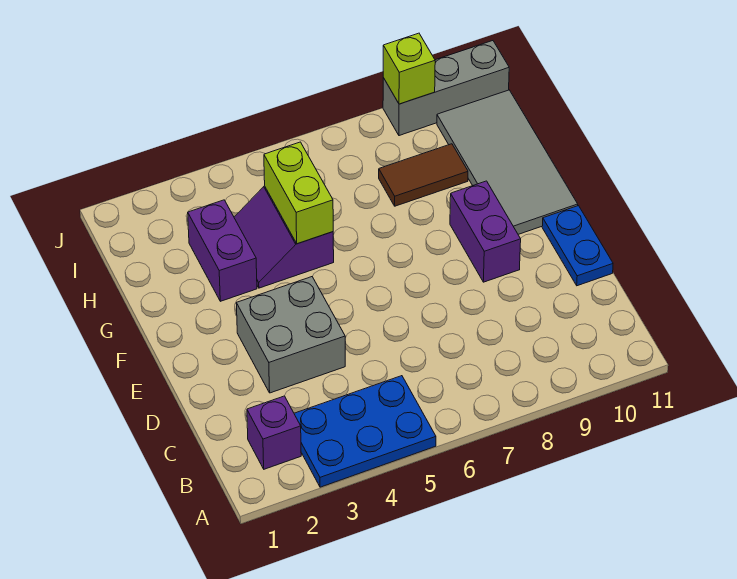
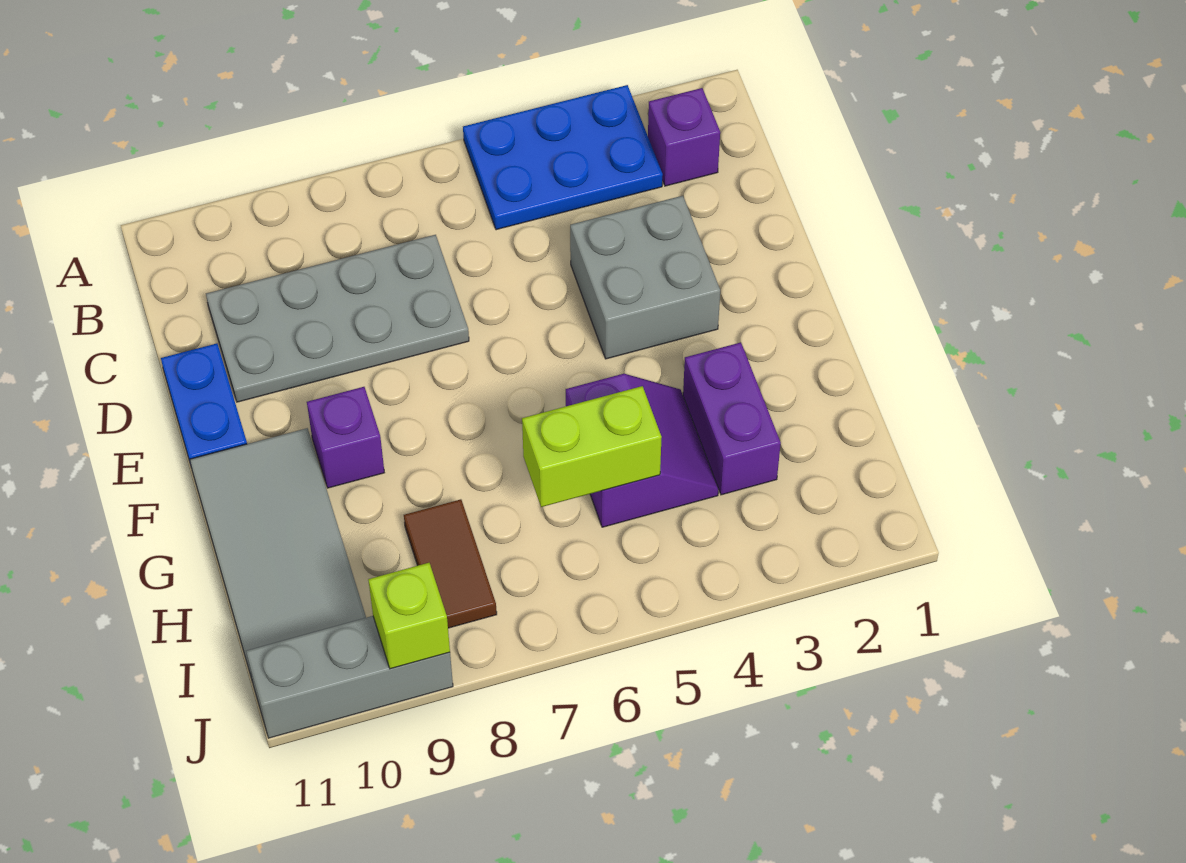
none -> grey plate C7:D10 level 1
purple brick E9:F9 level 1 -> purple brick F9 level 1
lime brick G5:H5 level 2 -> lime brick H5:H6 level 2
brown tile H8:H9 level 1 -> brown tile H8:I8 level 1

